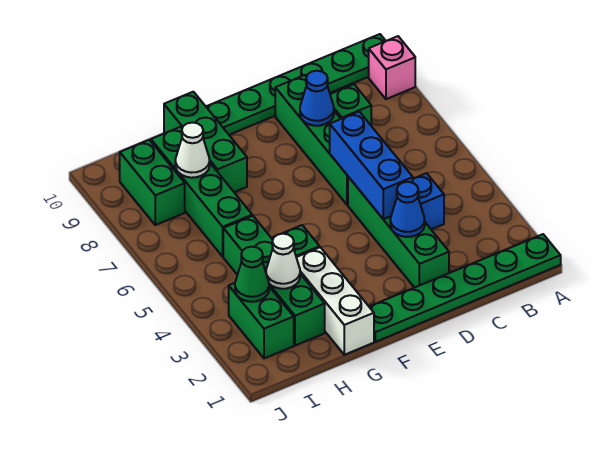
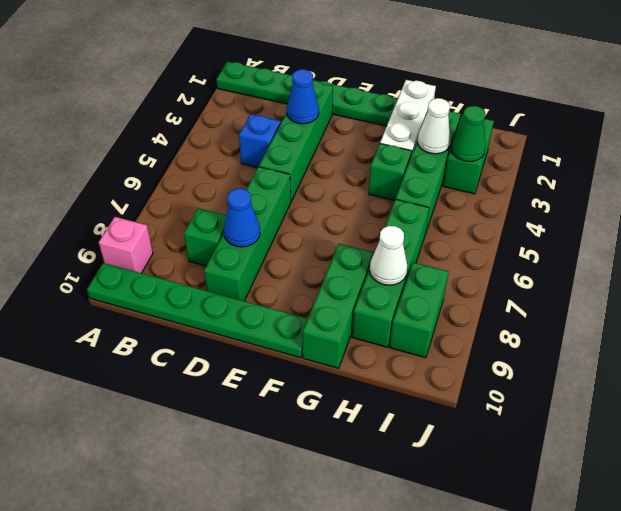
blue brick D4:D6 level 2 -> none

